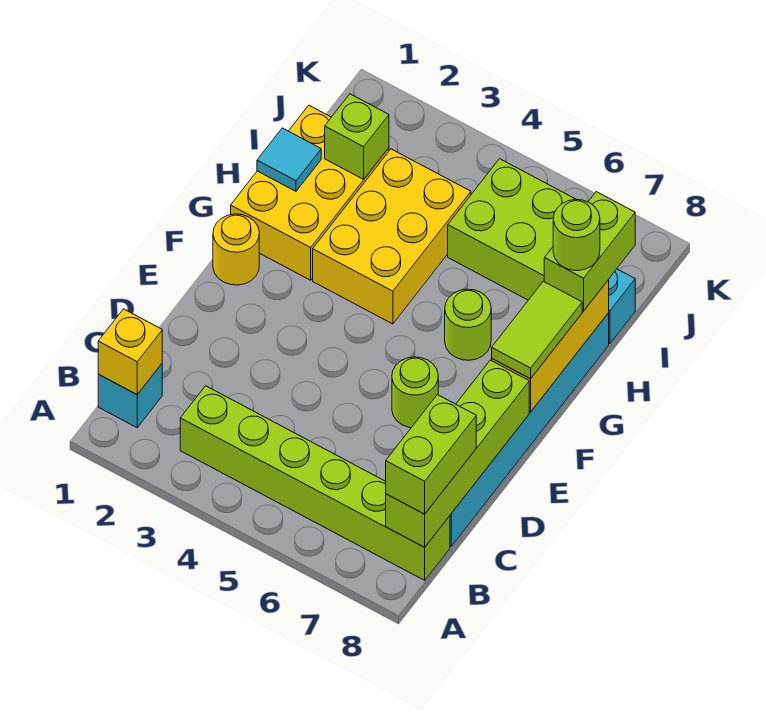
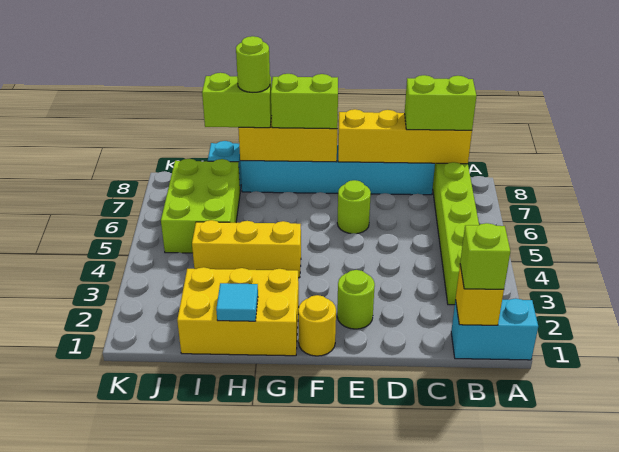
cyan brick B1 level 1 -> cyan brick A1:B1 level 1
lime brick B8:E8 level 2 -> yellow brick B8:E8 level 2
lime tile F8:G8 level 3 -> lime brick F8:G8 level 3
yellow brick G3:I4 level 1 -> yellow brick G4:I4 level 1
lime round brick G6 level 1 -> lime round brick E2 level 1
lime brick I2 level 2 -> lime brick B1 level 3

